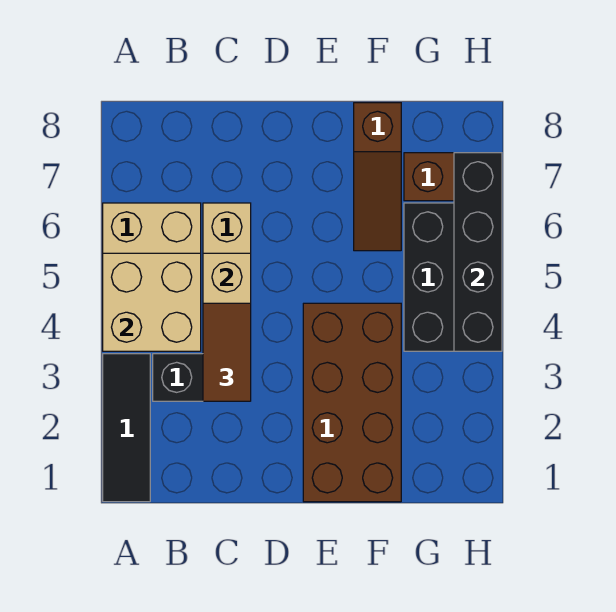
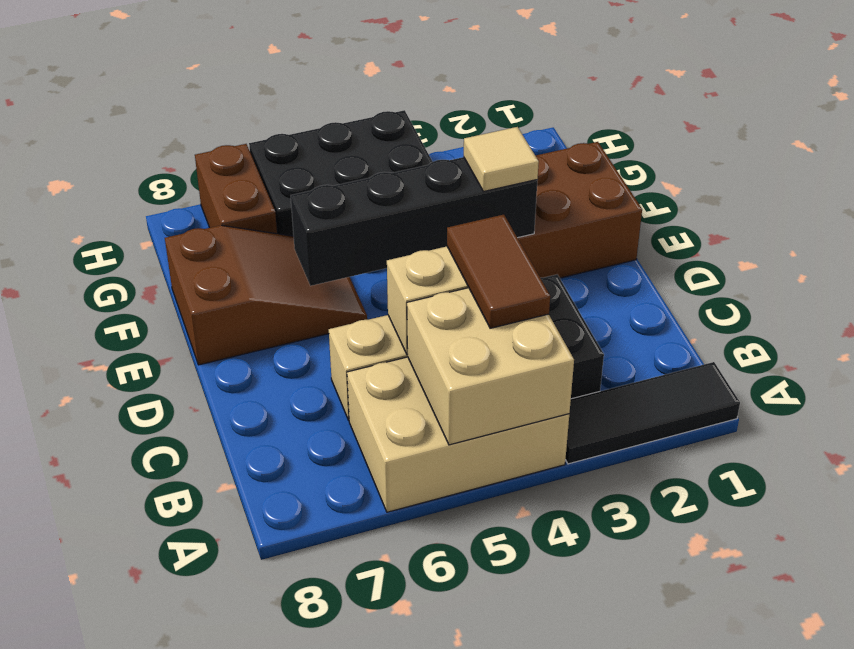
brown tile C3:C4 level 3 -> brown tile B4:C4 level 3
none -> tan tile E3 level 3
brown slope F6:F8 level 1 top 8 -> brown slope E6:F8 level 1 top 8
black brick H4:H7 level 2 -> black brick E3:E6 level 2

